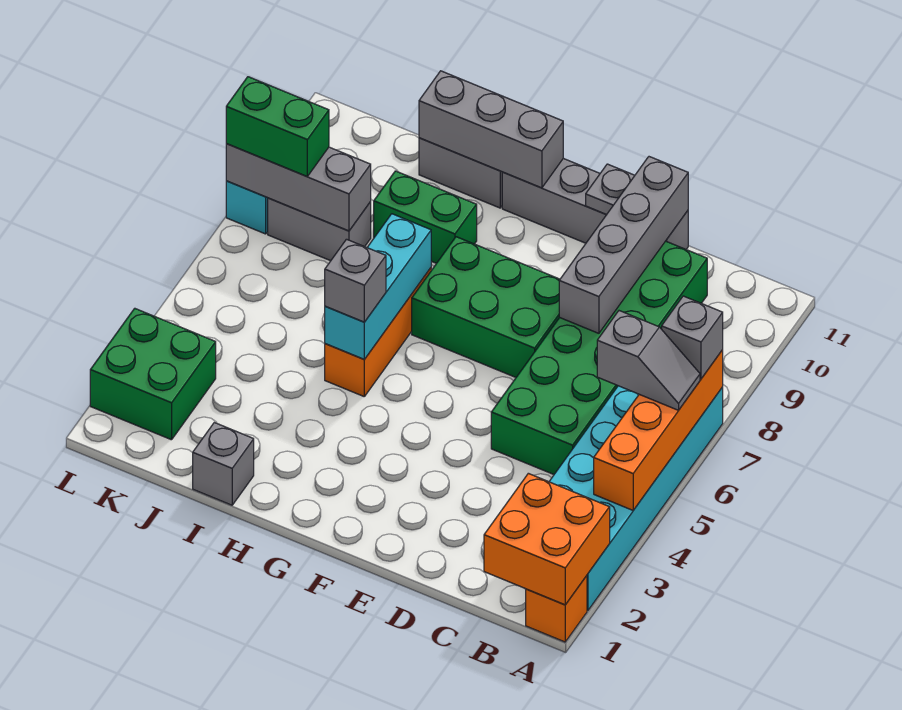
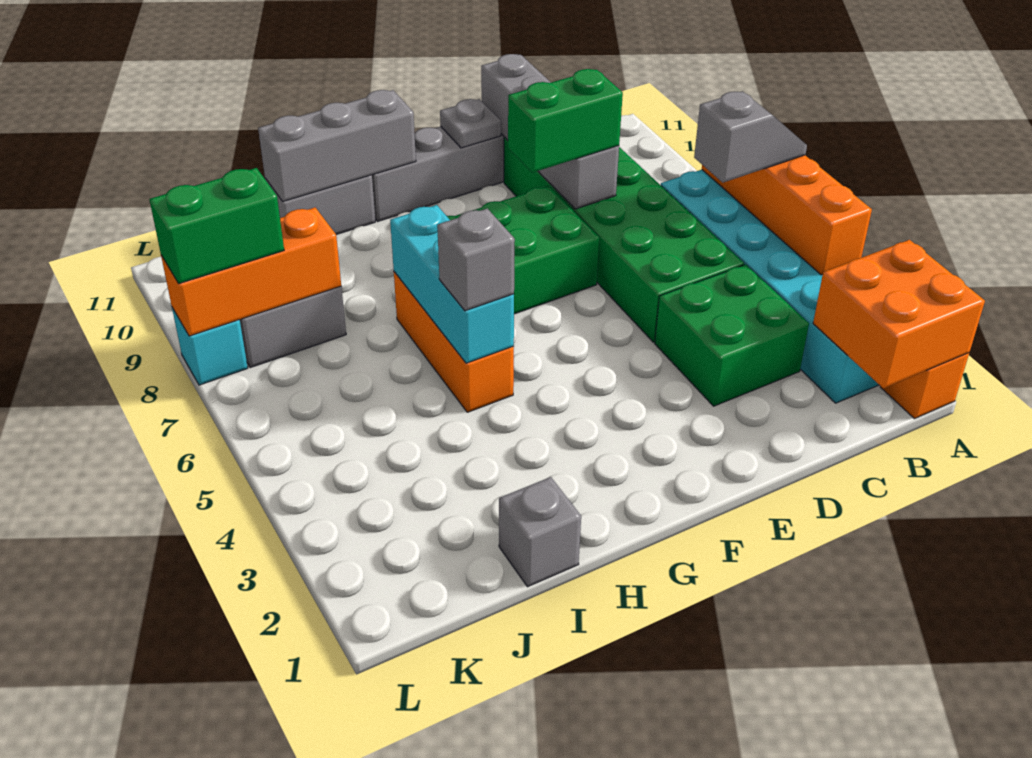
grey brick A7 level 3 -> none
green brick H9:I9 level 1 -> green brick D8:E8 level 3
grey brick J8:L8 level 2 -> orange brick J8:L8 level 2
green brick K2:L3 level 1 -> green brick C3:D4 level 1

